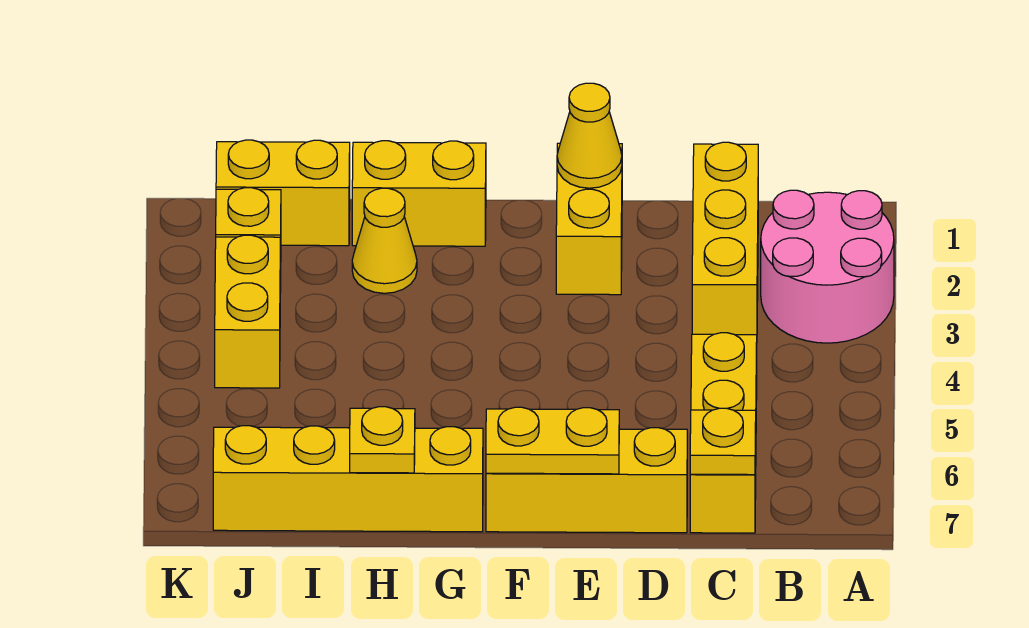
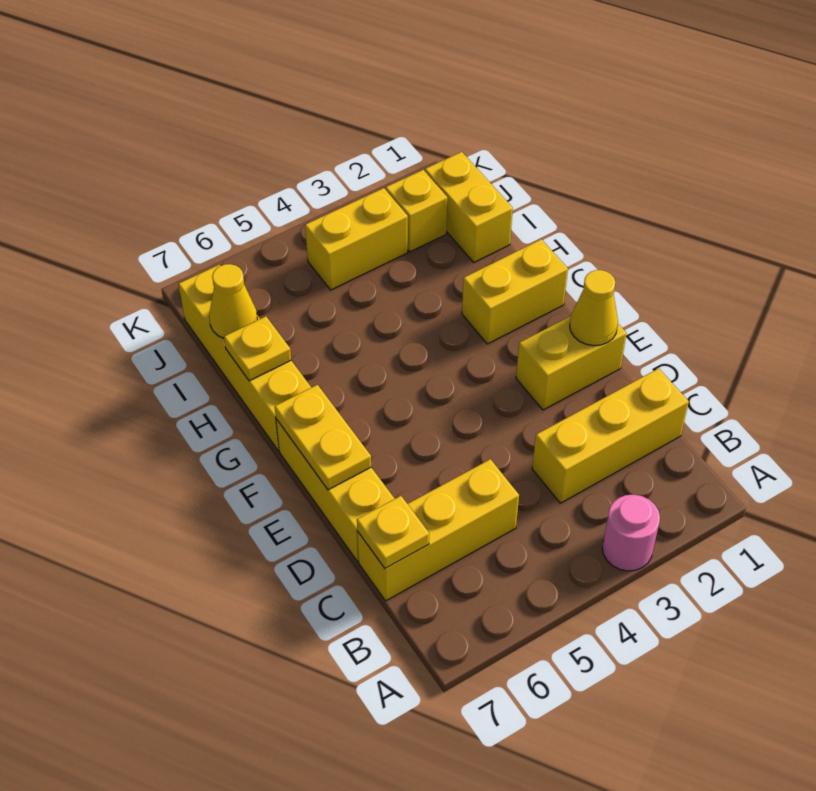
pink round brick A2:B3 level 1 -> pink round brick A3 level 1
yellow brick G1:H1 level 1 -> yellow brick G1:G2 level 1
yellow cone H2 level 1 -> yellow cone I7 level 2

